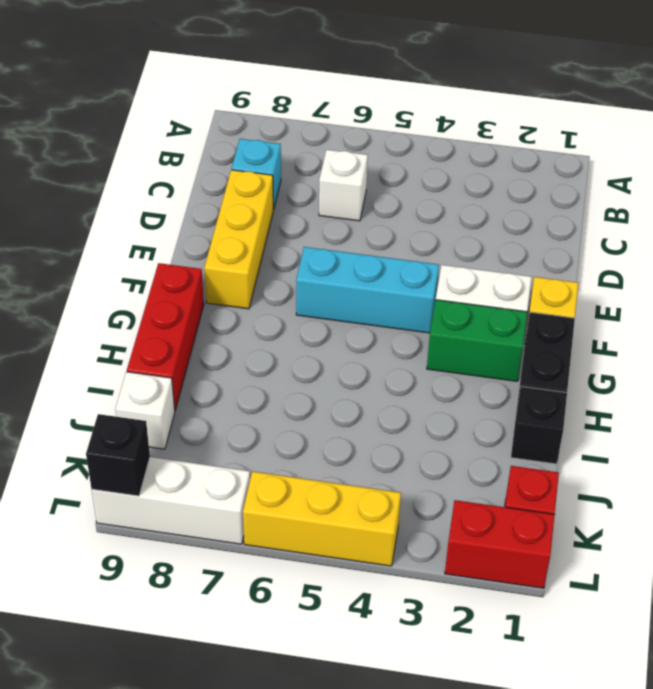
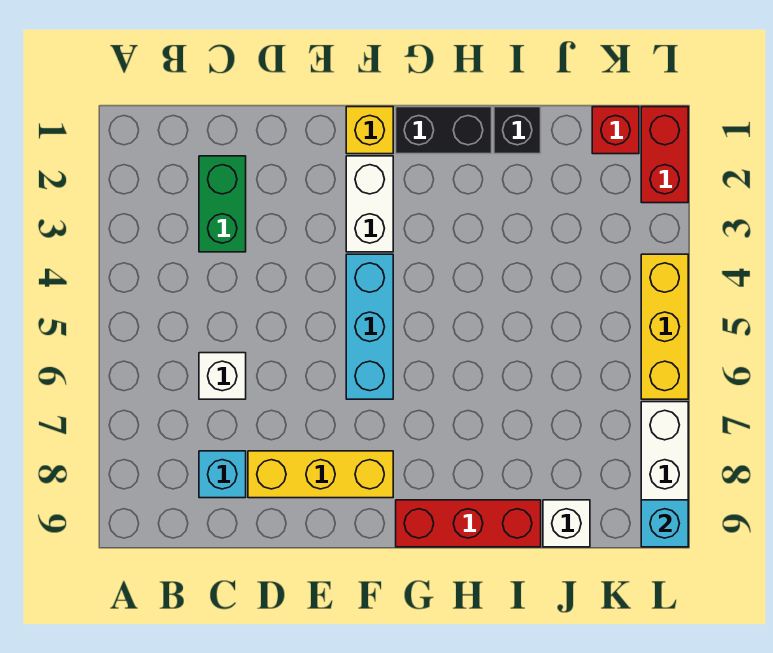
green brick G2:G3 level 1 -> green brick C2:C3 level 1
black brick L9 level 2 -> cyan brick L9 level 2

